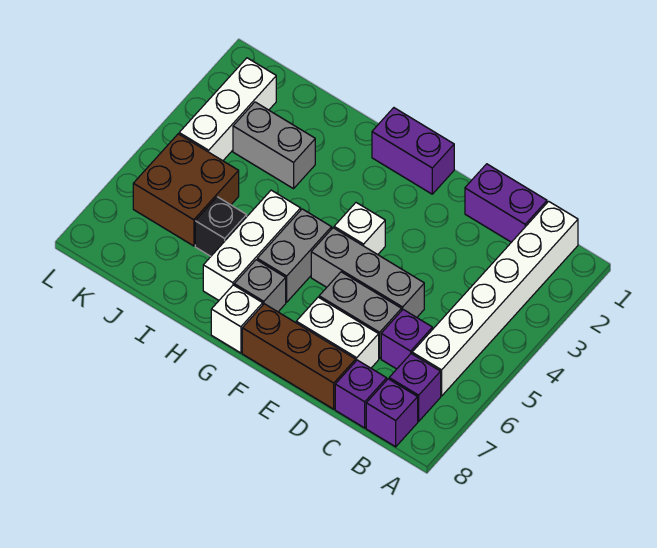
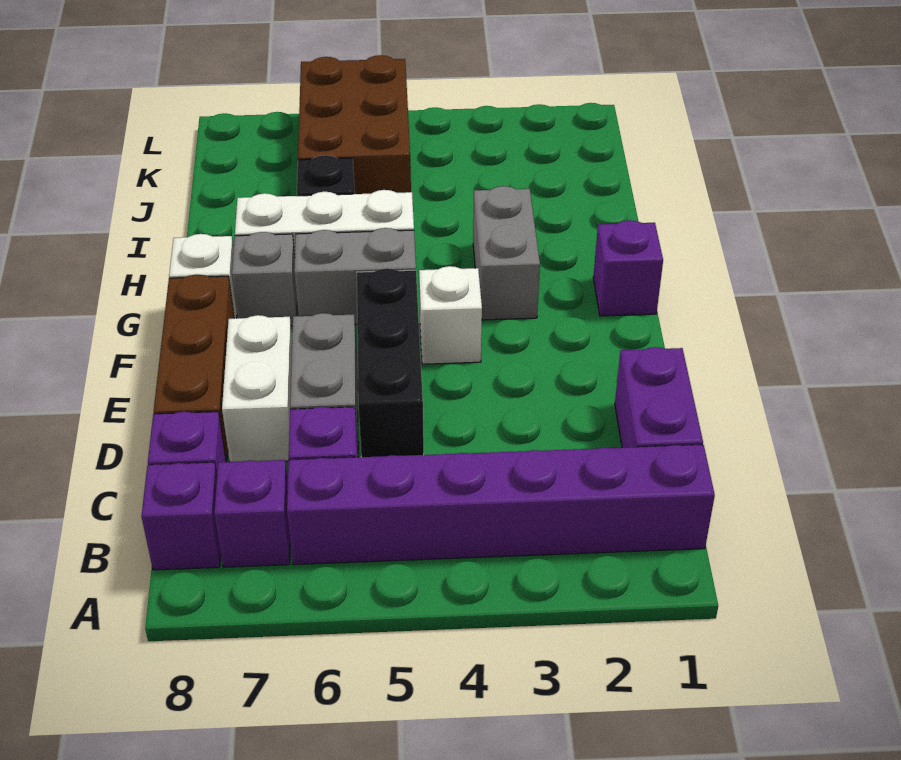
white brick B1:B6 level 1 -> purple brick B1:B6 level 1
grey brick D5:F5 level 1 -> black brick D5:F5 level 1
purple brick F1:G1 level 1 -> purple brick G1 level 1
grey brick I3:J3 level 1 -> grey brick G3:H3 level 1
brown brick J5:K6 level 1 -> brown brick J5:L6 level 1
white brick K2:K4 level 1 -> none

